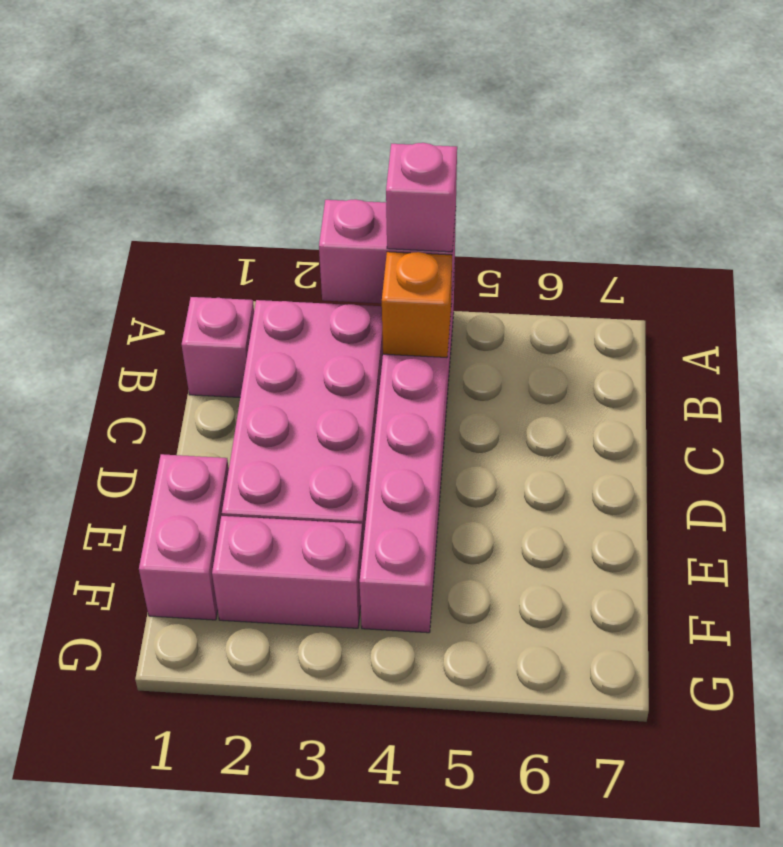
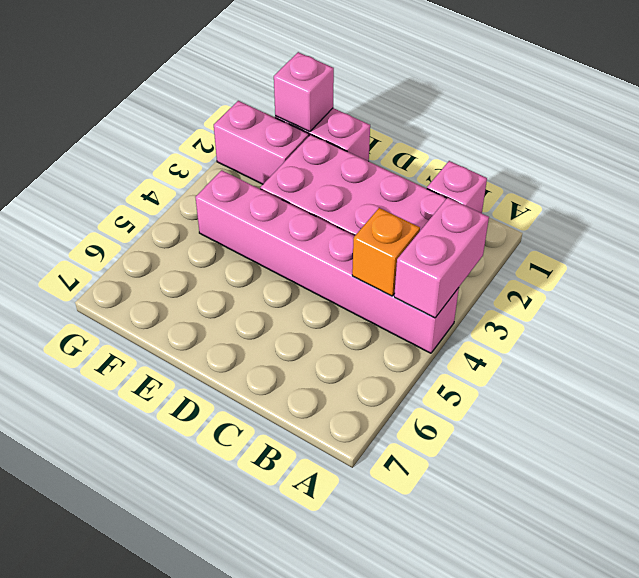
pink brick A4 level 3 -> pink brick F1 level 2
pink brick F2:F3 level 1 -> pink brick F2:G2 level 1

